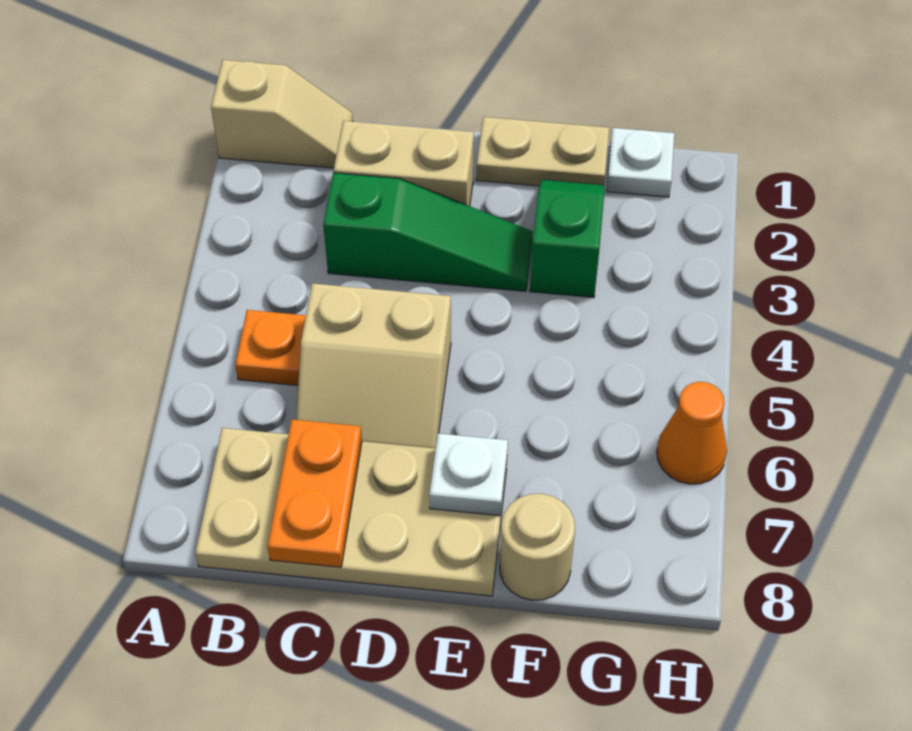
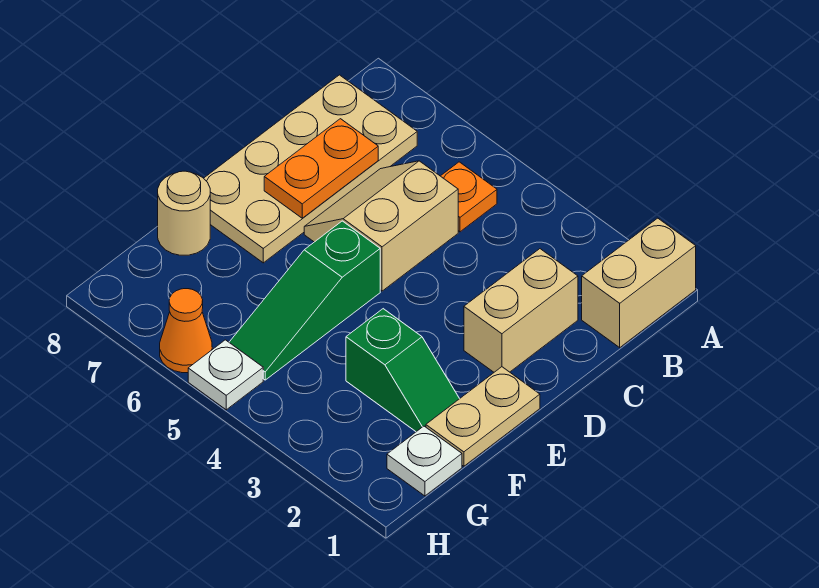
tan slope A1:B1 level 1 top A -> tan brick A1:B1 level 1
green slope C3:E3 level 1 top C -> green slope E5:G5 level 1 top E
orange plate C7:C8 level 2 -> orange plate C7:D7 level 2
white plate E7 level 2 -> white plate H5 level 1

